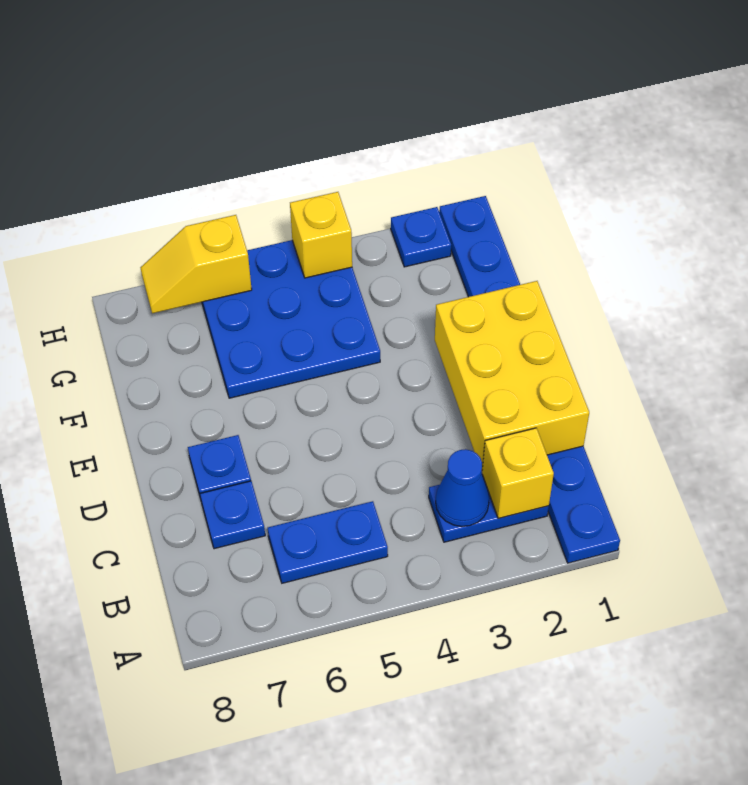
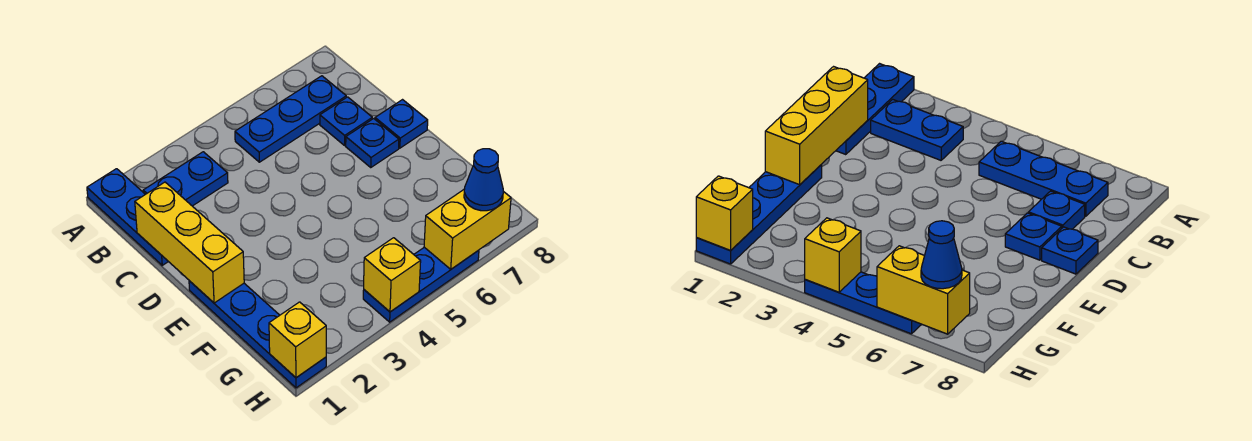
yellow brick B2 level 2 -> yellow brick H1 level 2
blue cone B3 level 2 -> blue cone H7 level 3
blue plate B5:B6 level 1 -> blue plate B5:B7 level 1
yellow brick C1:E2 level 2 -> yellow brick C1:E1 level 2
blue plate F4:H6 level 1 -> blue plate H4:H6 level 1
blue plate H2 level 1 -> blue plate D8 level 1
yellow slope H6:H7 level 2 top 6 -> yellow brick H6:H7 level 2

